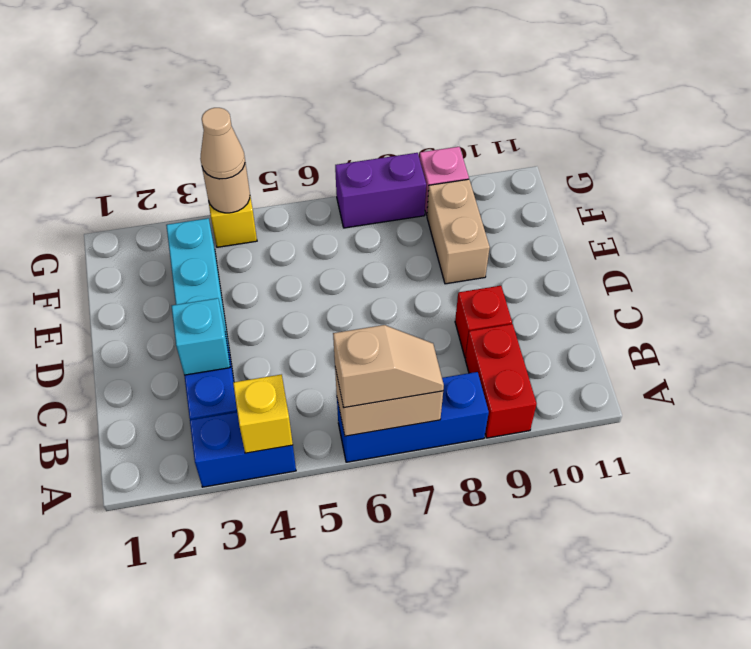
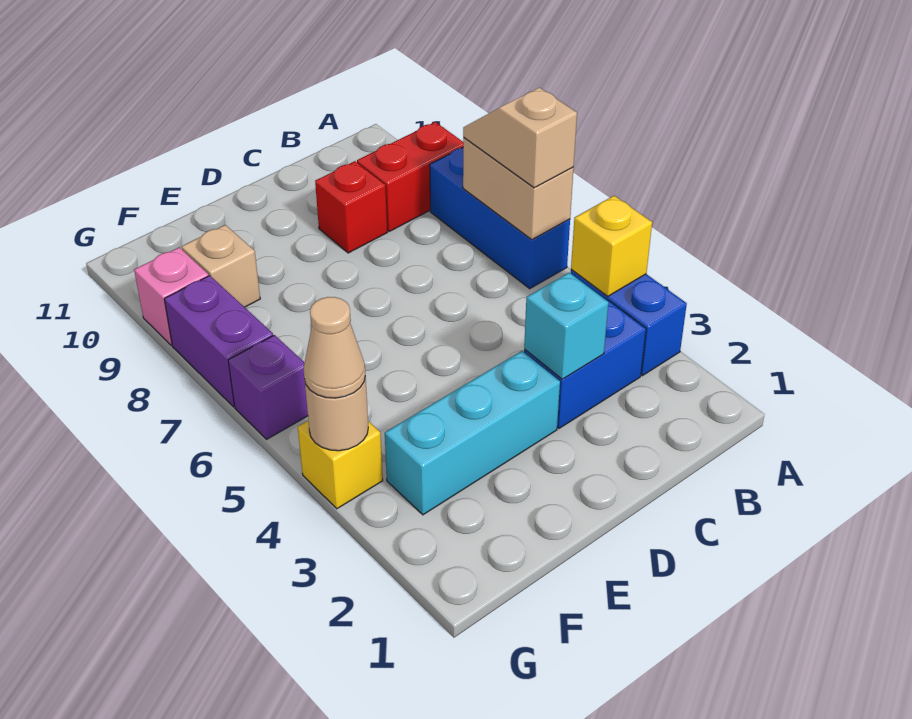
tan brick E9:F9 level 1 -> tan brick F9 level 1
none -> purple brick G6 level 1

